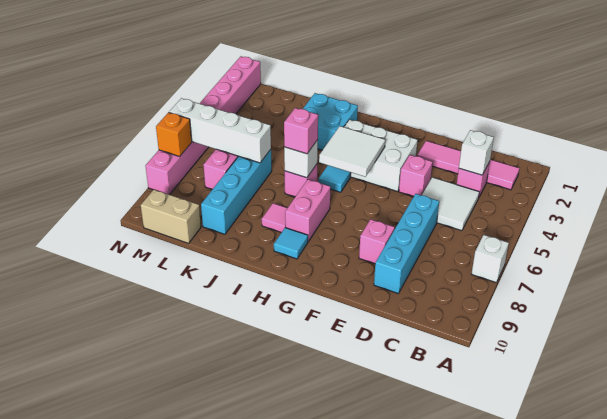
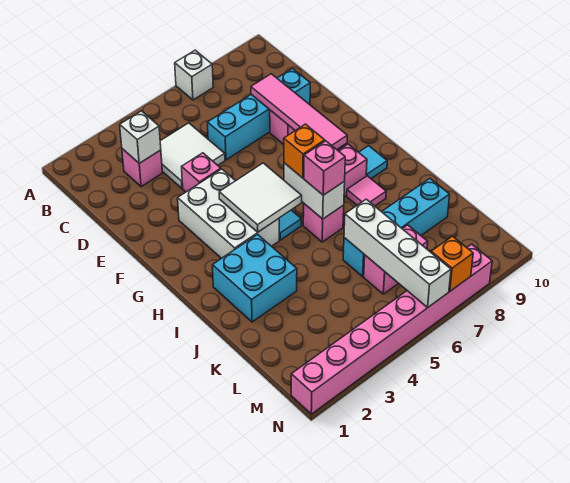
pink tile B2:E2 level 1 -> pink tile D8:G8 level 2
none -> orange brick H6 level 3
white brick I6 level 2 -> white brick H6:I6 level 2
tan brick L10:M10 level 1 -> none

